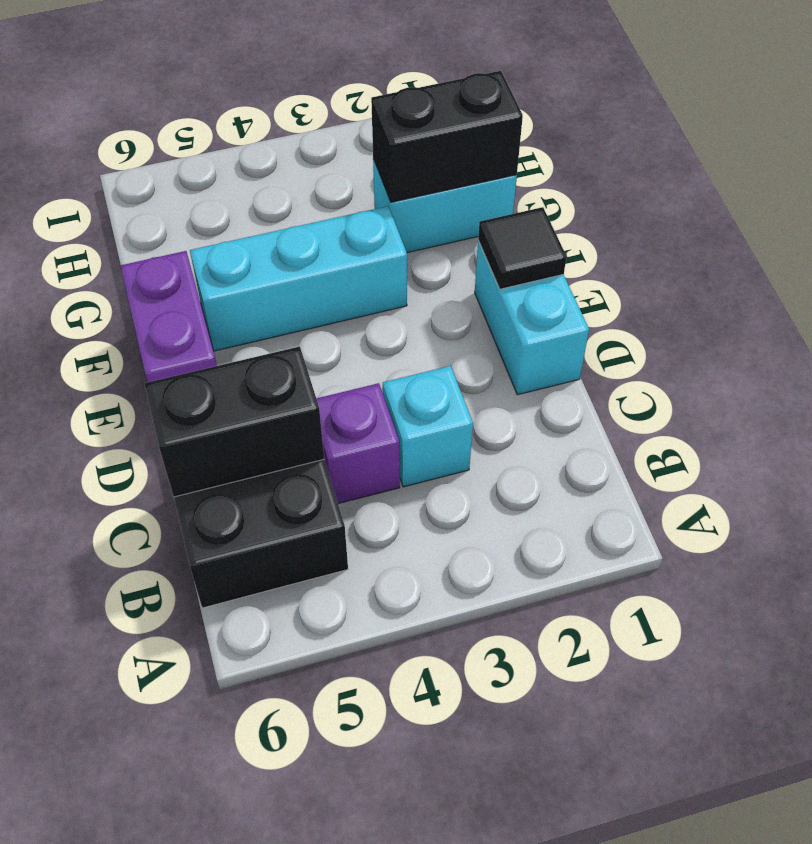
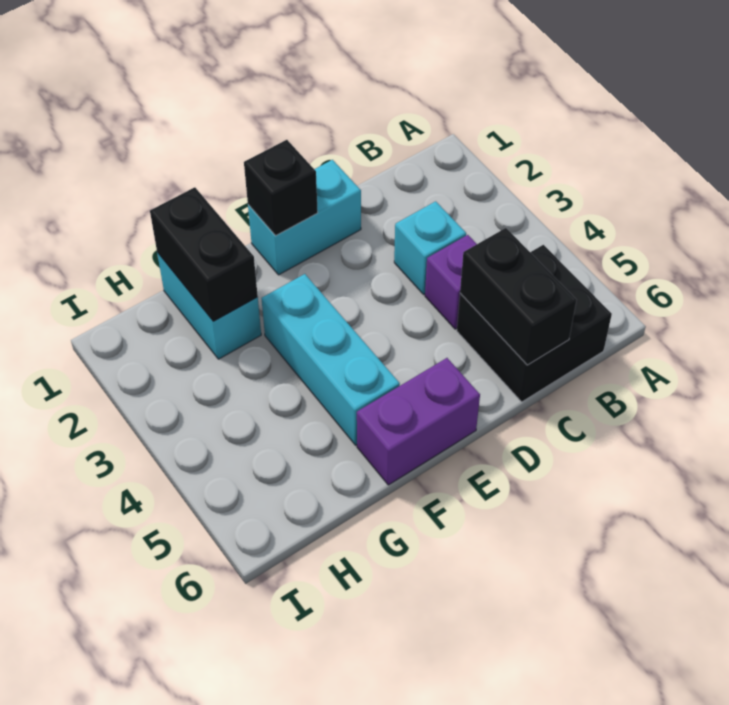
black tile E1 level 2 -> black brick E1 level 2

